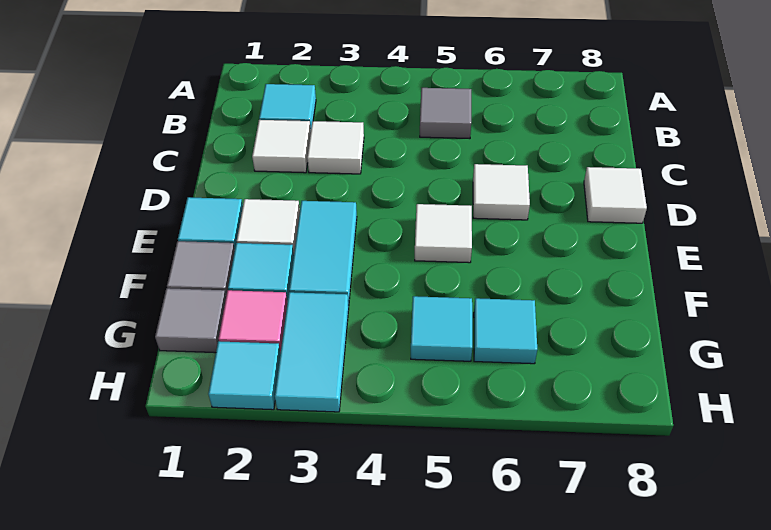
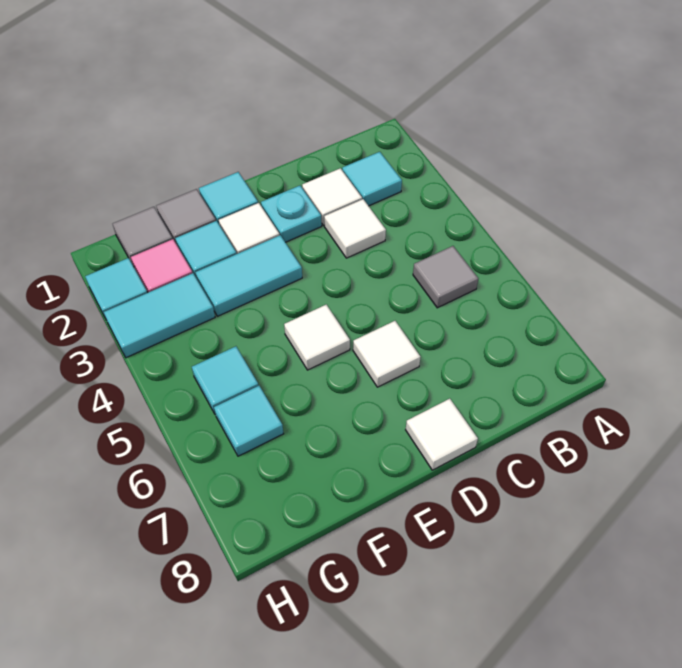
none -> cyan plate D2 level 1

